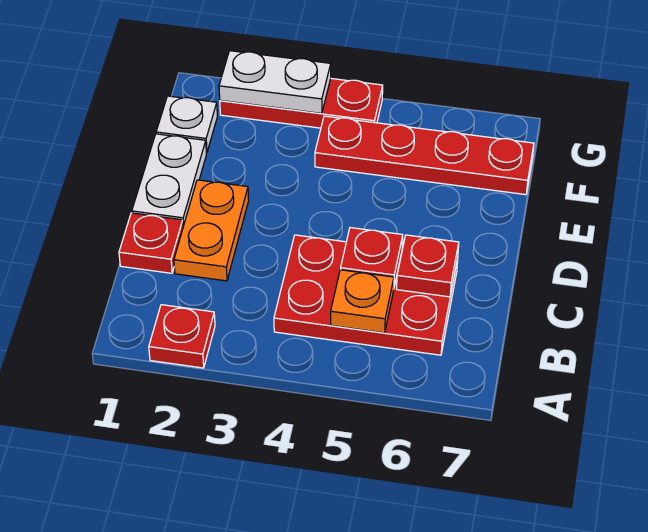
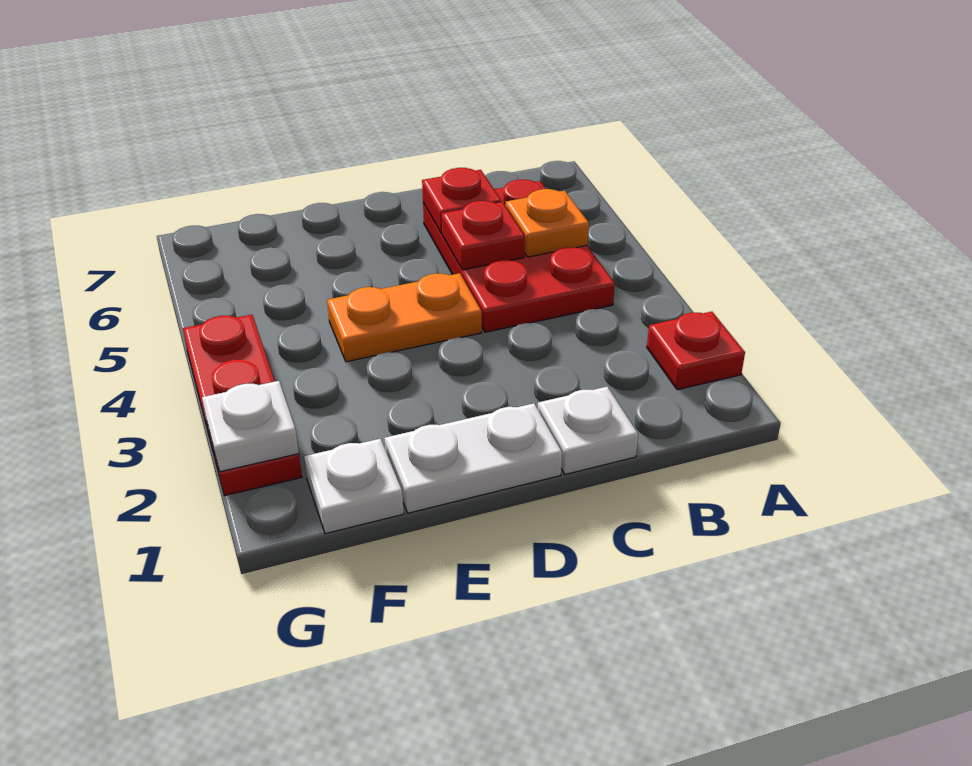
red plate C1 level 1 -> white plate C1 level 1
orange plate C2:D2 level 1 -> orange plate D4:E4 level 1
red plate F4:F7 level 1 -> none
white plate G2:G3 level 2 -> white plate G2 level 2

